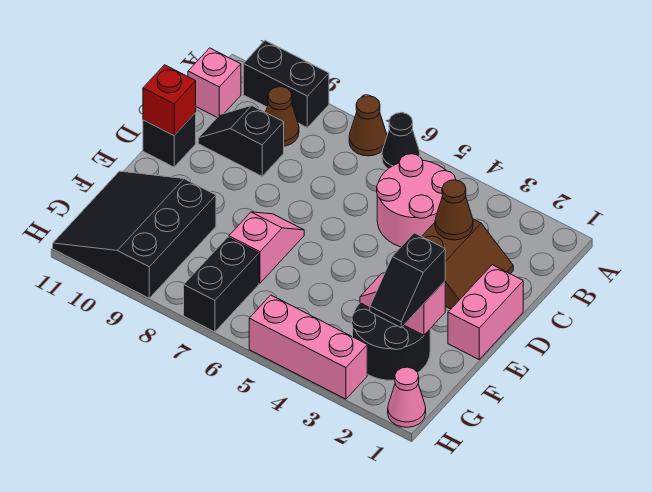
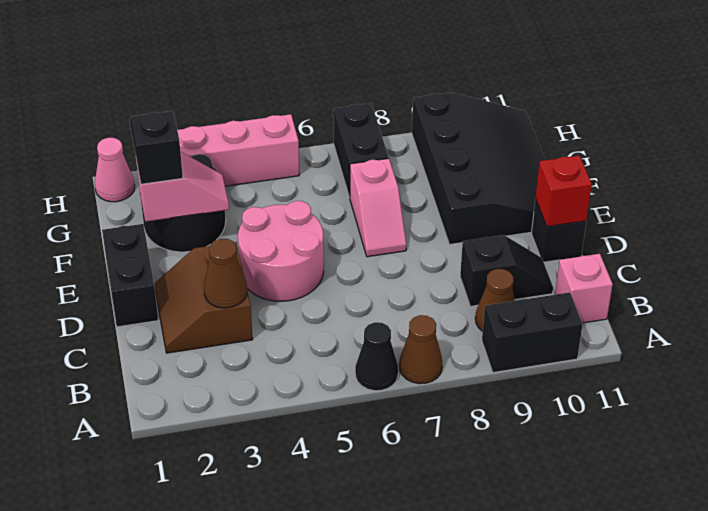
pink round brick B4:C5 level 1 -> pink round brick D4:E5 level 1
pink brick D1:E1 level 1 -> black brick D1:E1 level 1
black slope F9:H11 level 1 top 9 -> black slope E9:H11 level 1 top 9

